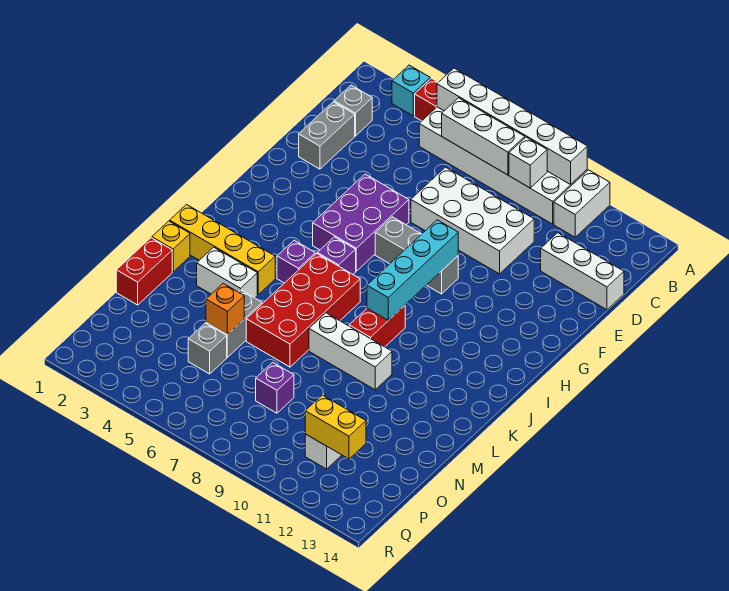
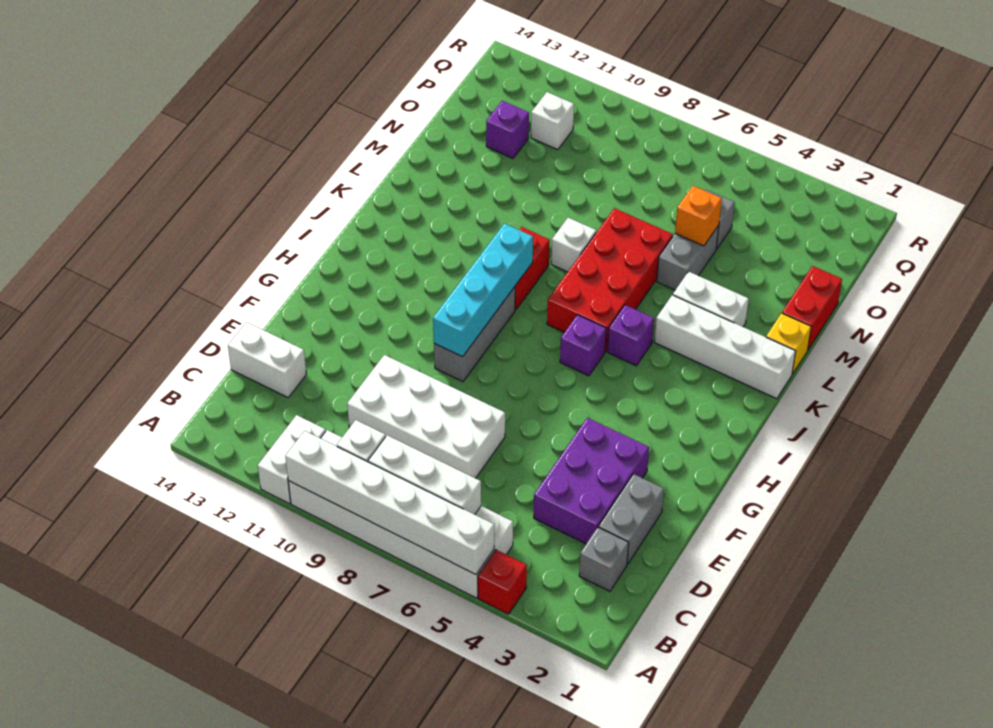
cyan brick A3 level 1 -> none
white brick D12:D14 level 1 -> white brick D13:D14 level 1
purple brick F5:H6 level 1 -> purple brick D3:F4 level 1
grey brick G7:G9 level 1 -> grey brick G9:I9 level 1
yellow brick K1:K4 level 1 -> white brick K1:K4 level 1
white brick L8:L10 level 1 -> white brick L8 level 1
purple brick O8 level 1 -> purple brick O12 level 1
yellow brick P11:P12 level 2 -> none

